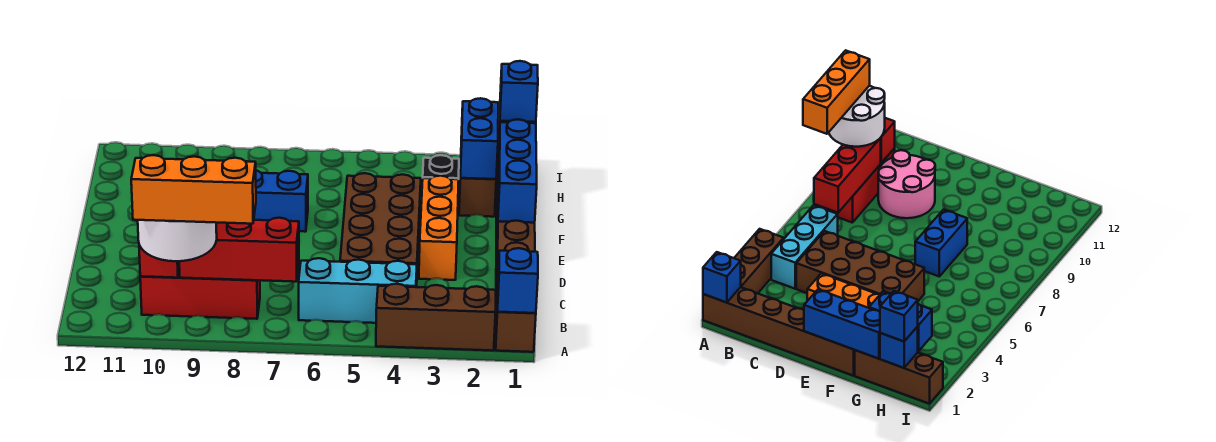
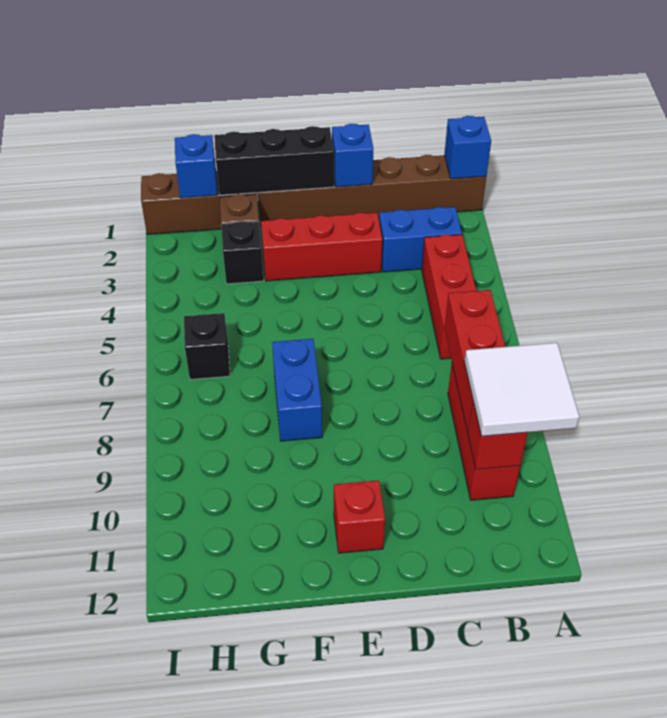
brown brick A2:A4 level 1 -> none
orange brick A8:A10 level 4 -> none
white round brick A9:B10 level 3 -> white tile A9:B10 level 3
cyan brick B4:B6 level 1 -> red brick B4:B6 level 1
brown brick C4:F5 level 1 -> none
pink round brick C9:D10 level 1 -> none
orange brick D3:F3 level 1 -> red brick D3:F3 level 1
blue brick E1:G1 level 2 -> black brick E1:G1 level 2
none -> red brick E11 level 1
blue brick G2:H2 level 2 -> blue brick B3:C3 level 1
blue brick H1 level 3 -> blue brick D1 level 2
none -> black brick H6 level 1

